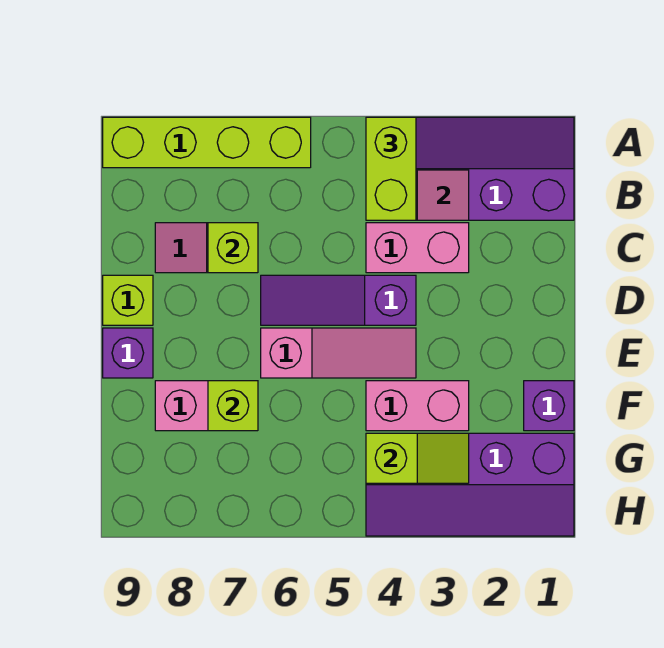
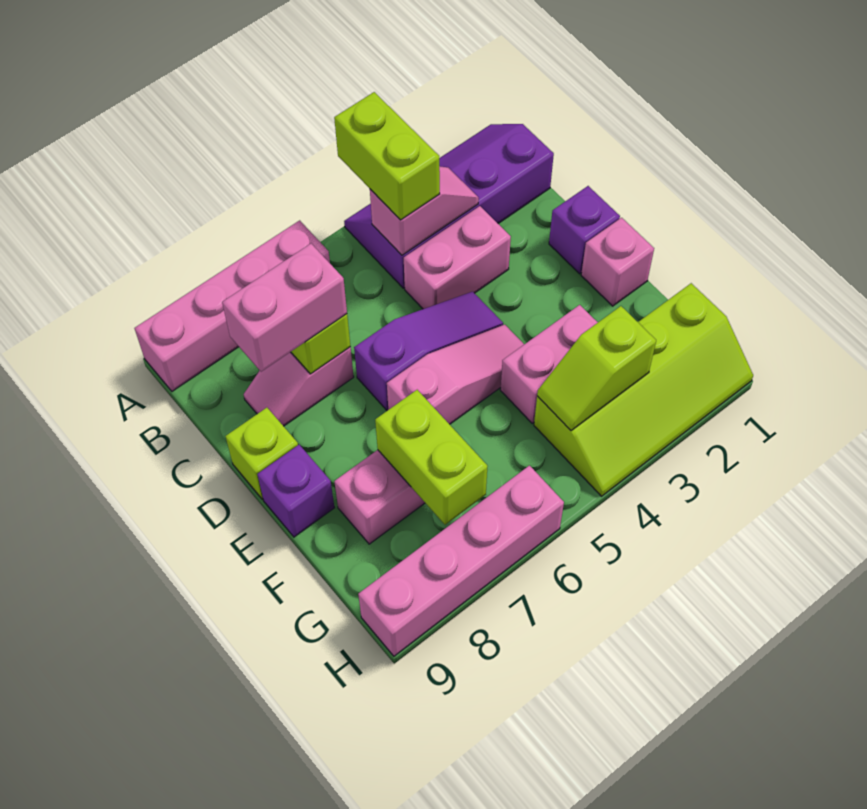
lime brick A6:A9 level 1 -> pink brick A6:A9 level 1
none -> pink brick C7:C8 level 3
purple slope D4:D6 level 1 top 4 -> purple slope D4:D6 level 1 top 6
none -> pink brick E1 level 1
purple brick F1 level 1 -> purple brick D1 level 1
lime brick F7 level 2 -> lime brick F7:G7 level 2
purple slope G1:H4 level 1 top G -> lime slope G1:H4 level 1 top G
lime slope G3:G4 level 2 top 4 -> lime slope G3:G4 level 2 top 3
none -> pink brick H6:H9 level 1

